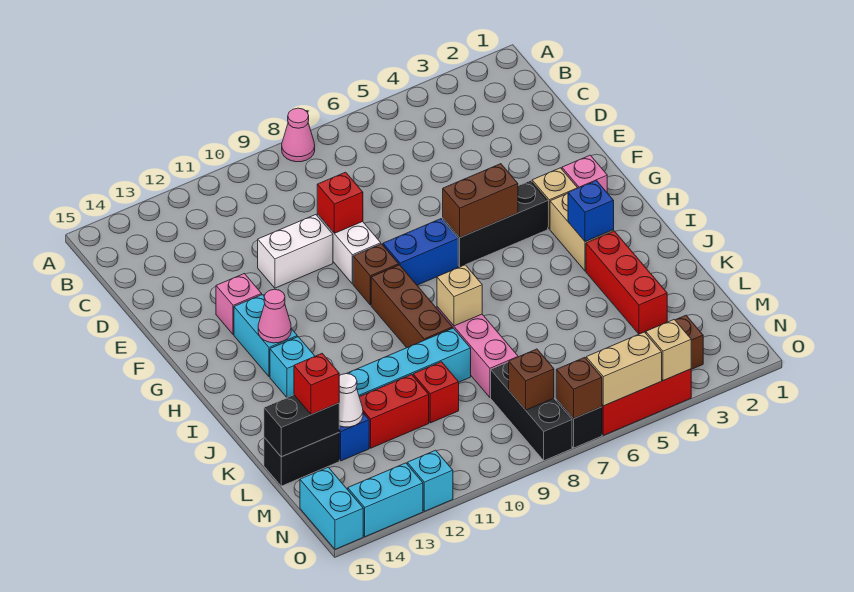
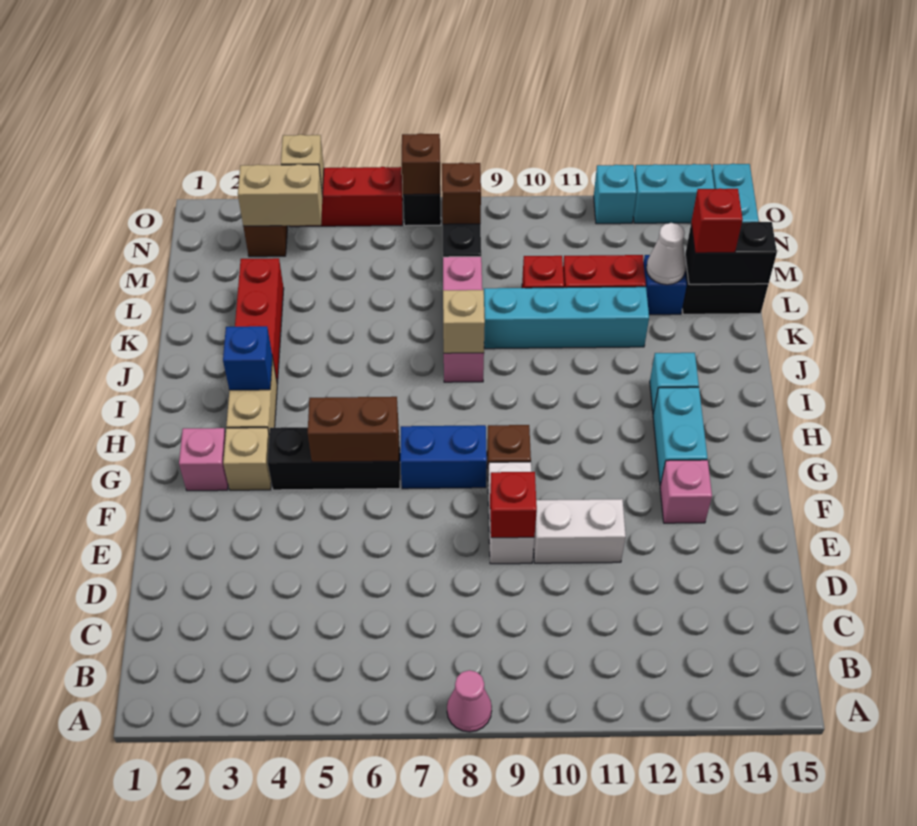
brown brick H9:J9 level 1 -> none
pink cone H13 level 2 -> none
tan brick O5:O6 level 2 -> tan brick N3:N4 level 2

